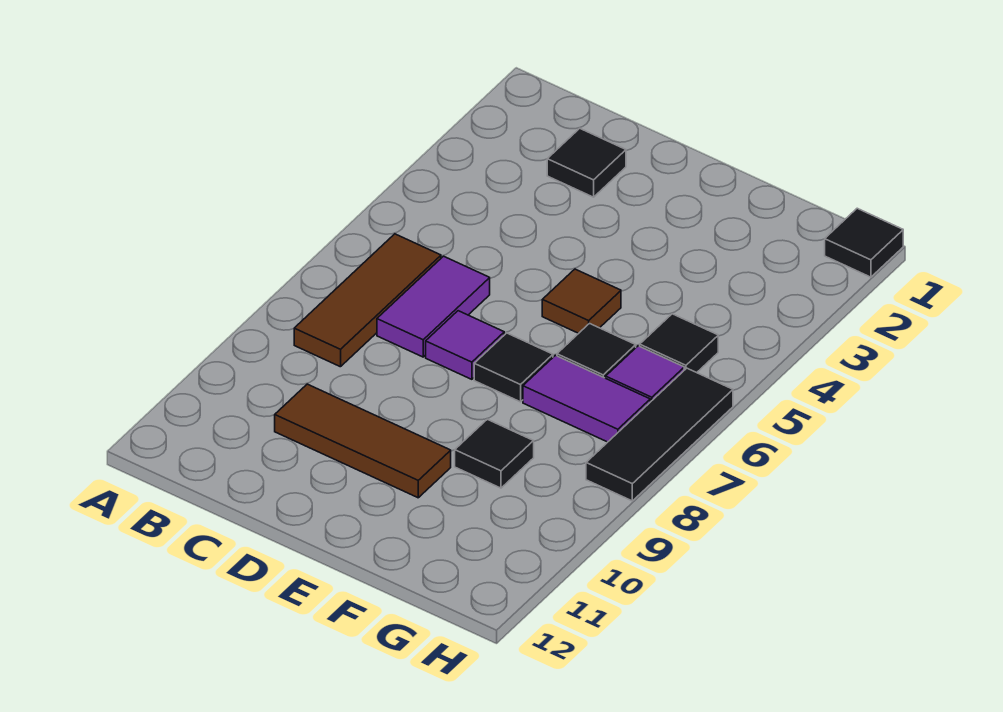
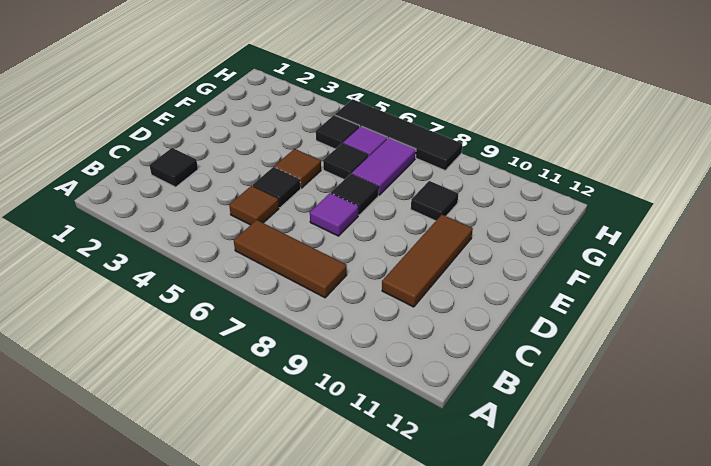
none -> brown tile C5 level 1
purple tile C6:C7 level 1 -> none
black tile H1 level 1 -> black tile D5 level 1
black tile H6:H8 level 1 -> black tile H5:H8 level 1

